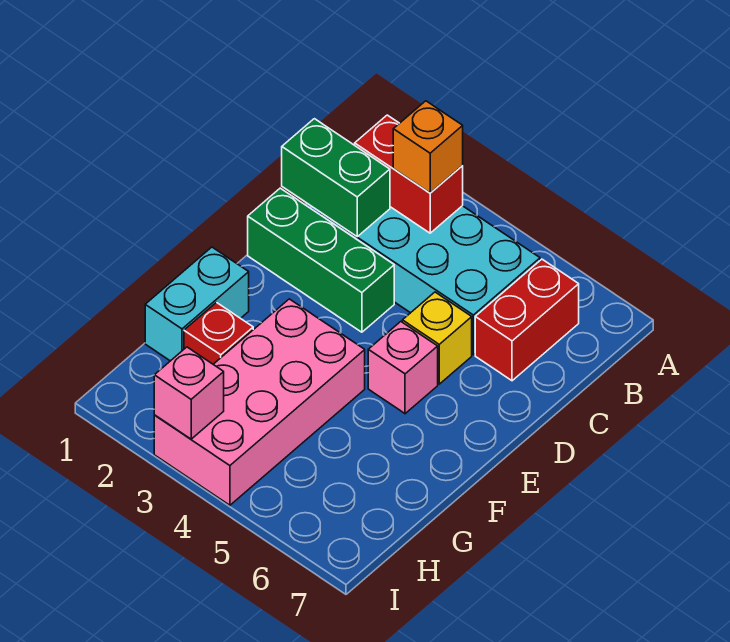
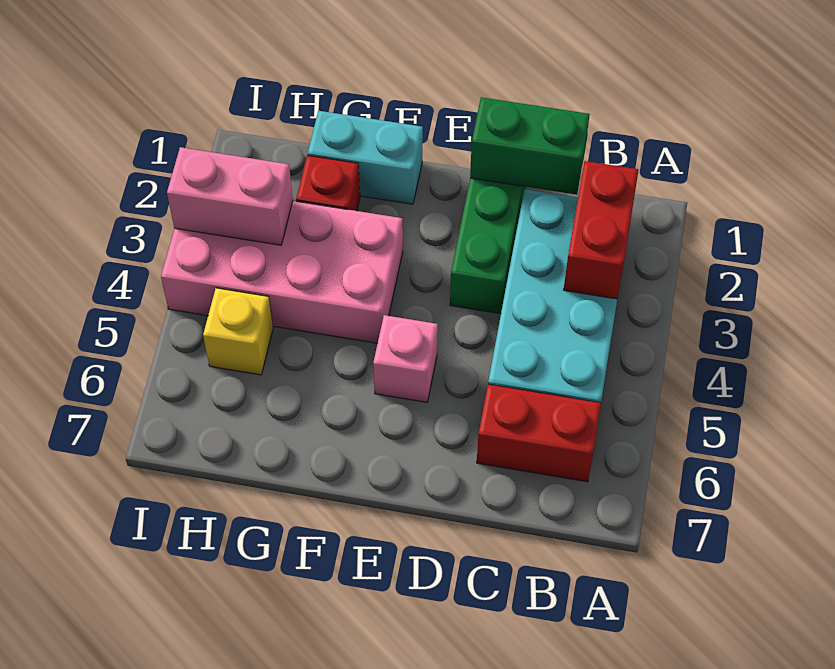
orange brick B3 level 3 -> none
green brick C1:C2 level 2 -> green brick C1:D1 level 2
yellow brick D5 level 1 -> yellow brick H5 level 1
pink brick I3 level 2 -> pink brick H3:I3 level 2

